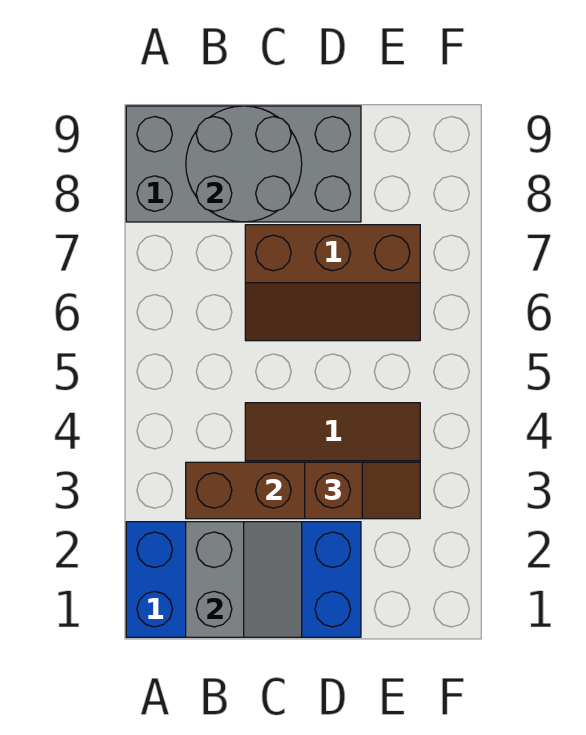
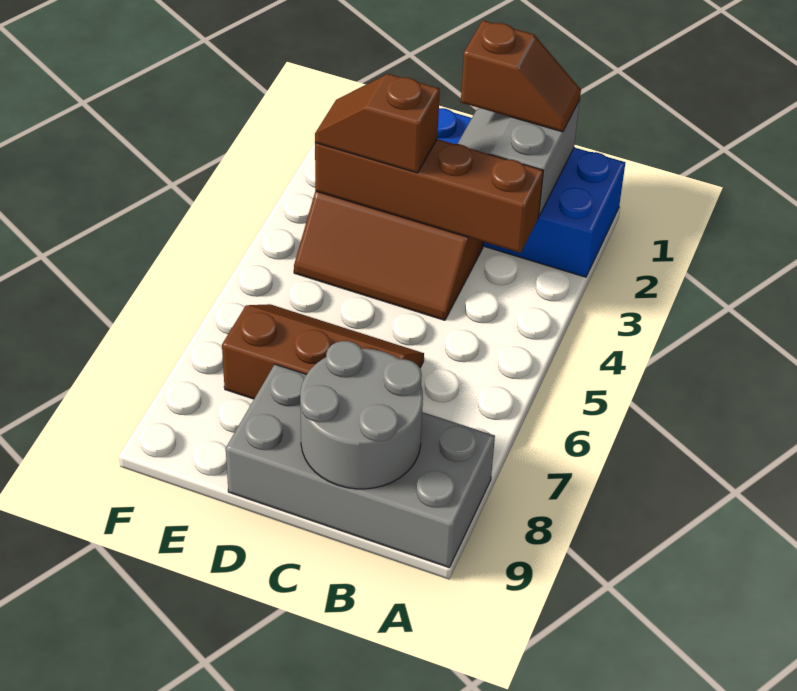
none -> brown slope B1:C1 level 3 top C

